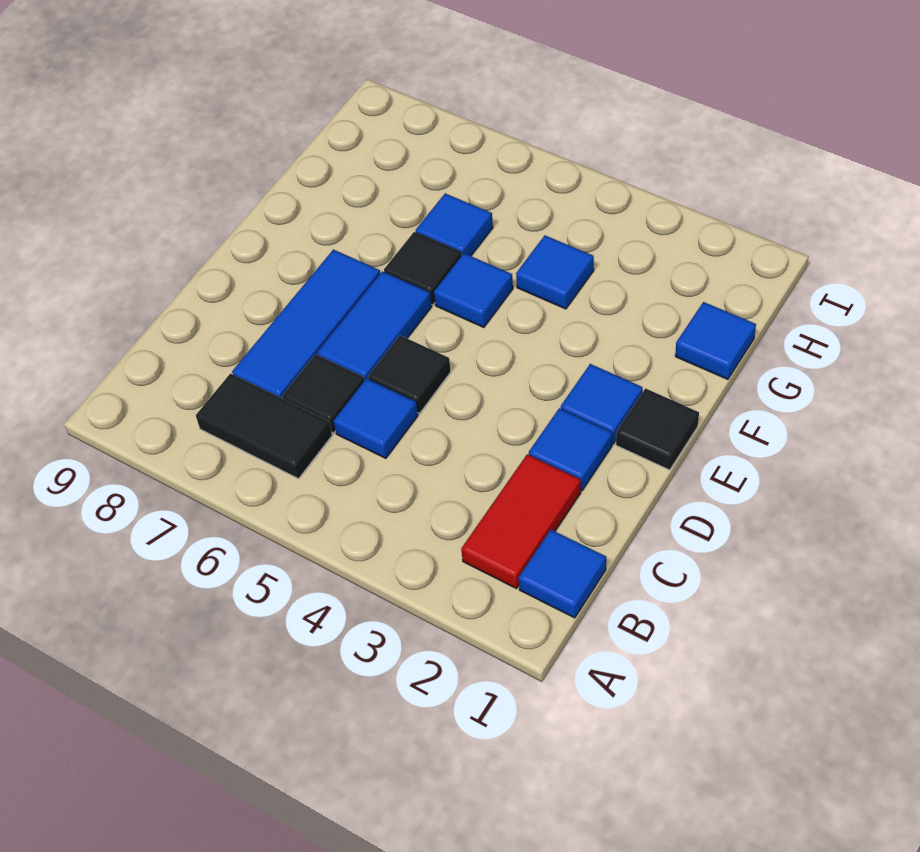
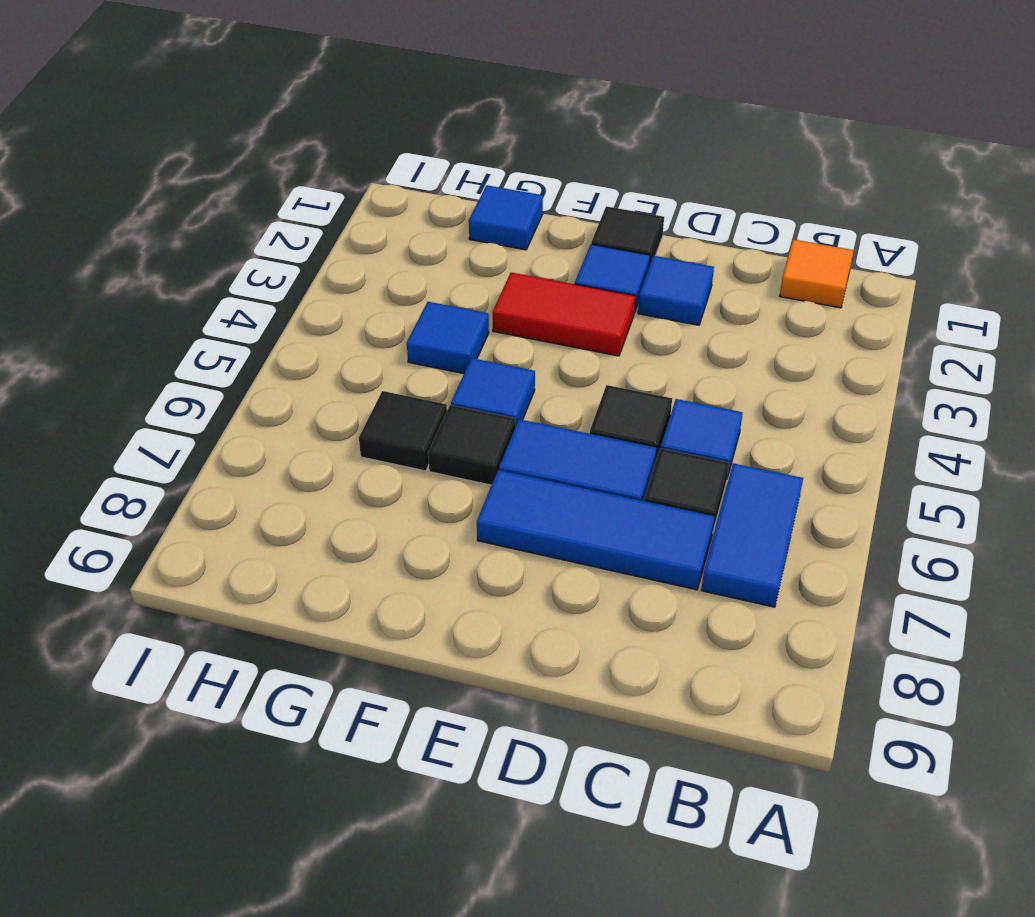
blue tile B1 level 1 -> orange tile B1 level 1
red tile B2:C2 level 1 -> red tile E3:F3 level 1
black tile B6:B7 level 1 -> blue tile B6:B7 level 1
blue tile G6 level 1 -> black tile G6 level 1

